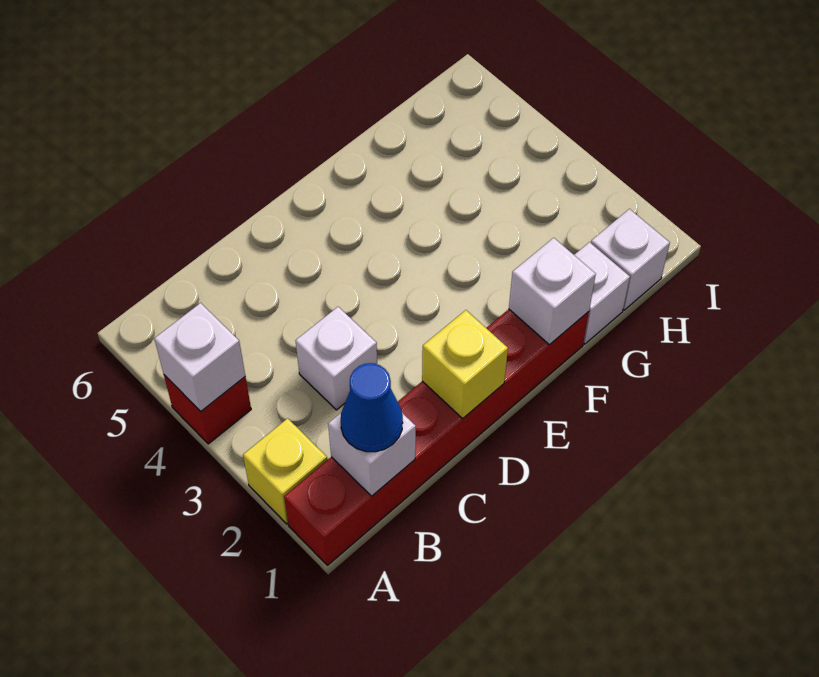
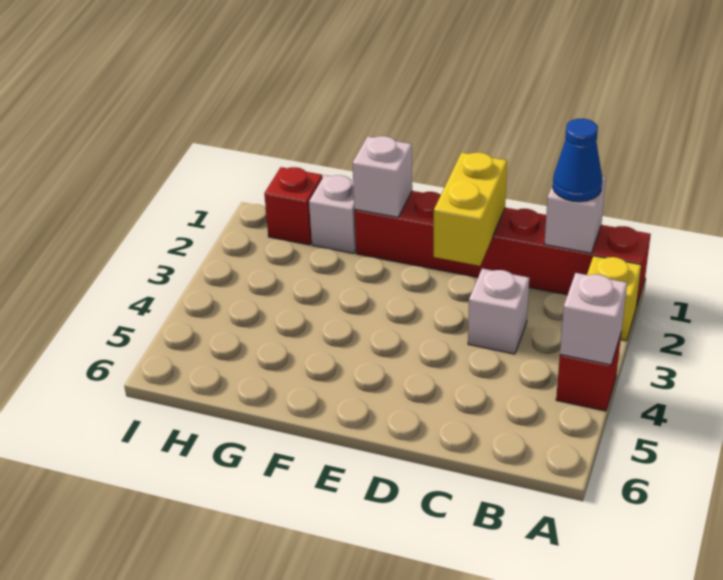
yellow brick D1 level 2 -> yellow brick D1:D2 level 2
white brick H1 level 1 -> red brick H1 level 1

